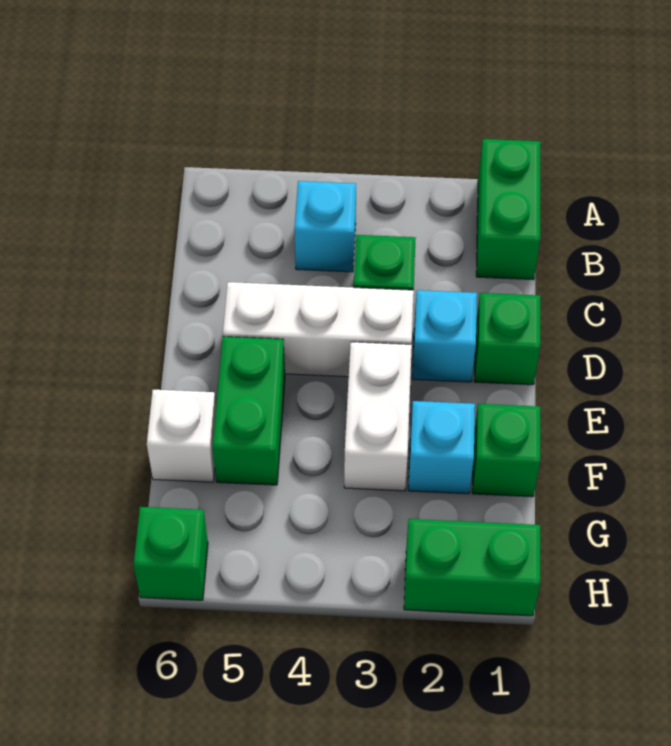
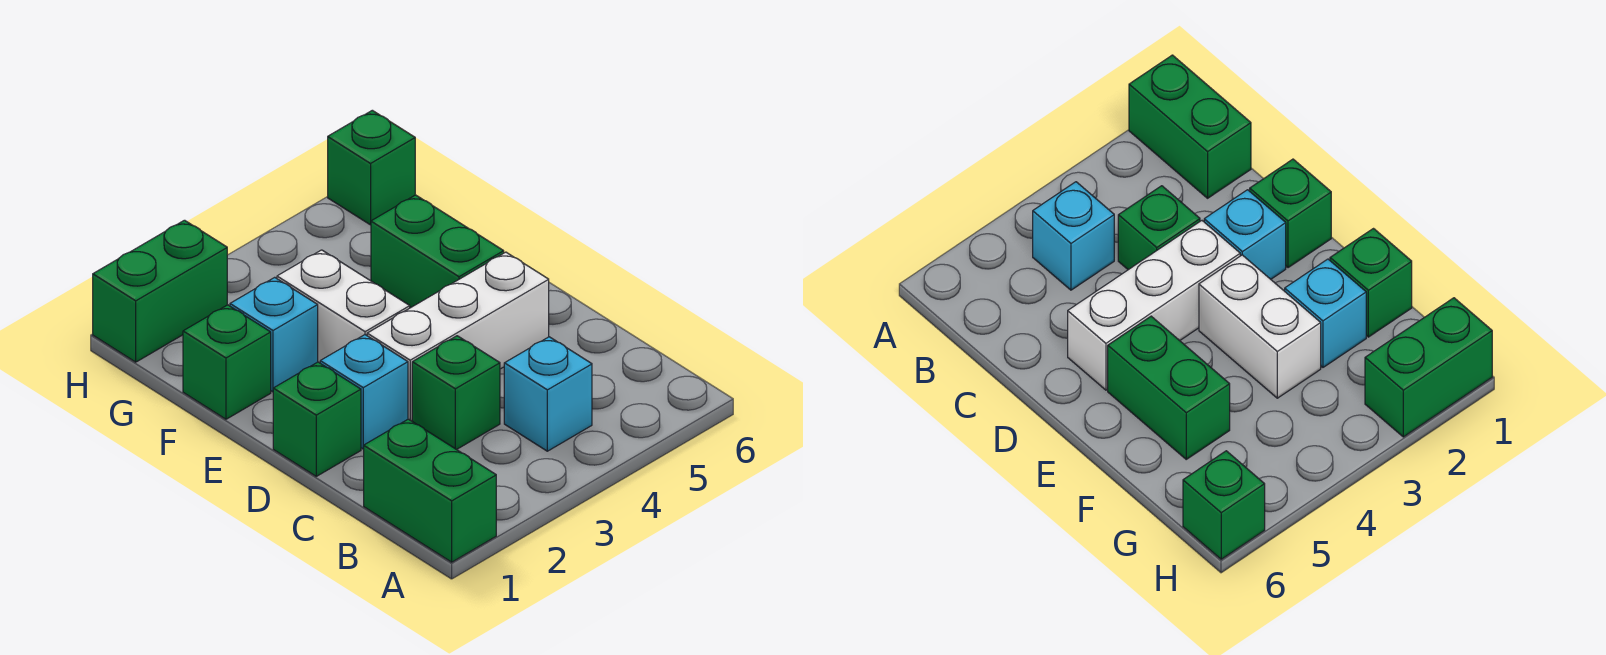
white brick F6 level 1 -> none

